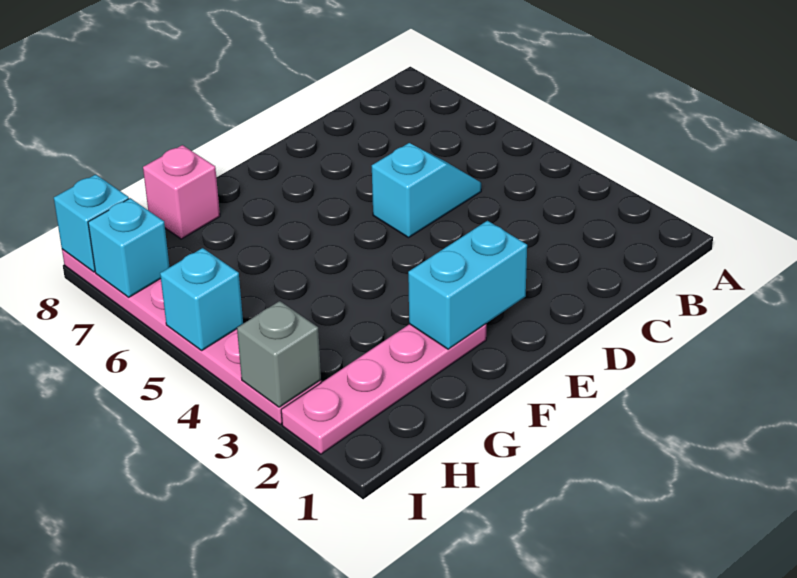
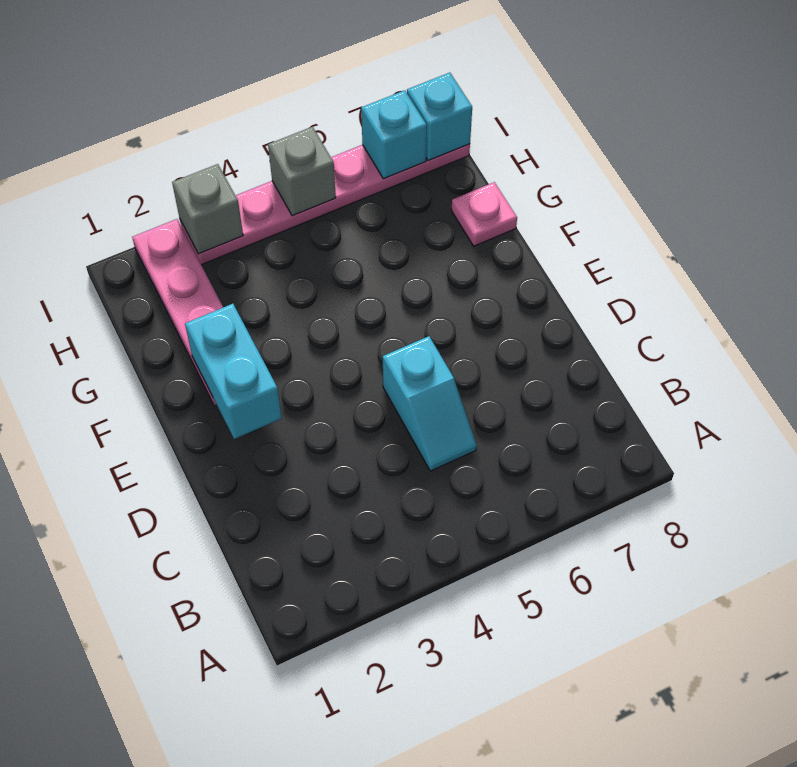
pink brick G8 level 1 -> pink plate G8 level 1
cyan brick I5 level 2 -> grey brick I5 level 2

